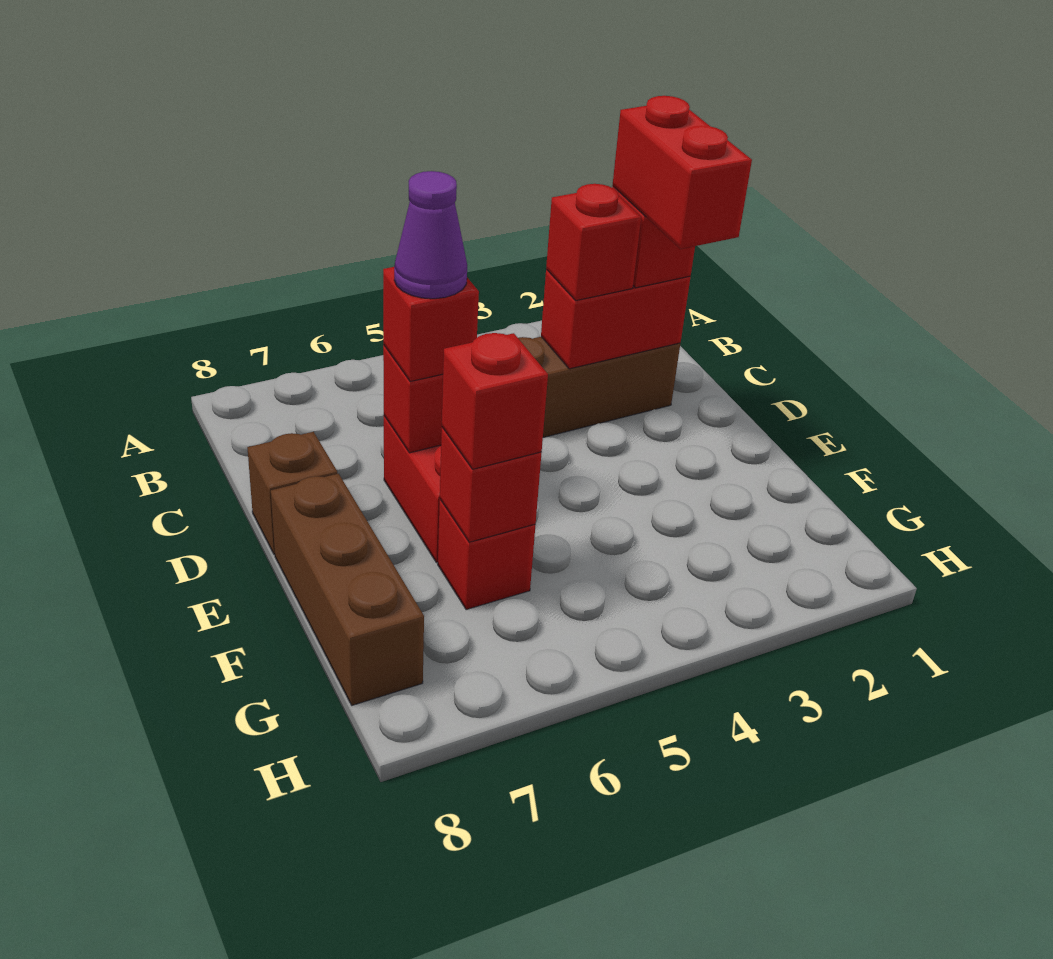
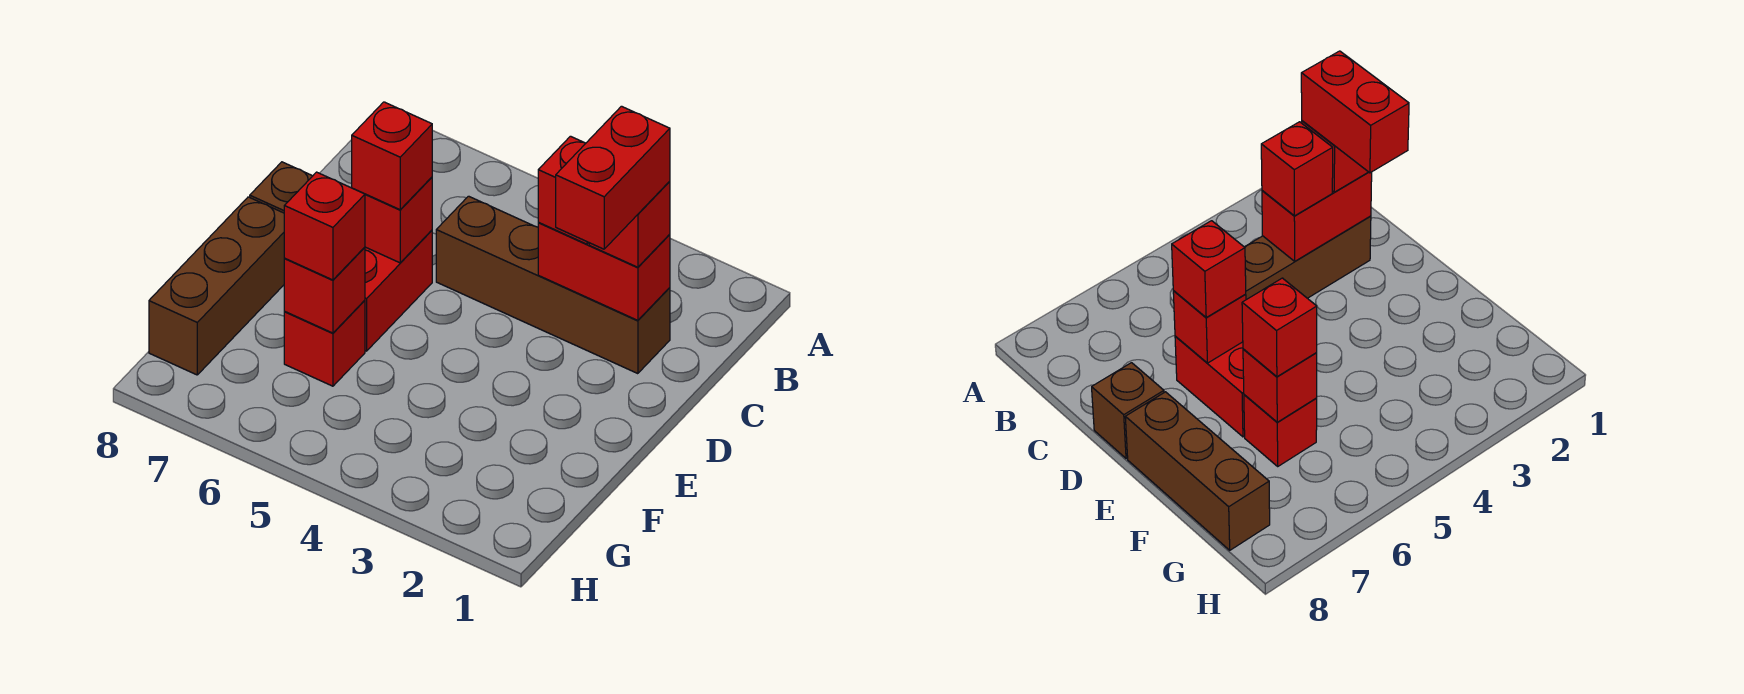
purple cone D6 level 4 -> none

